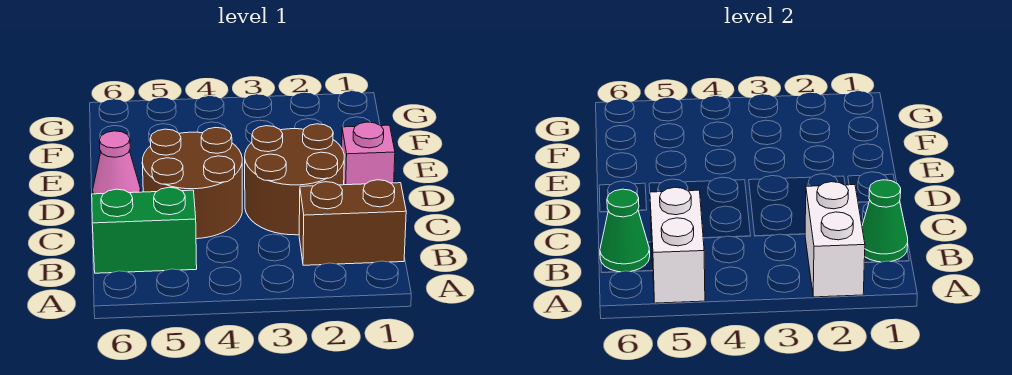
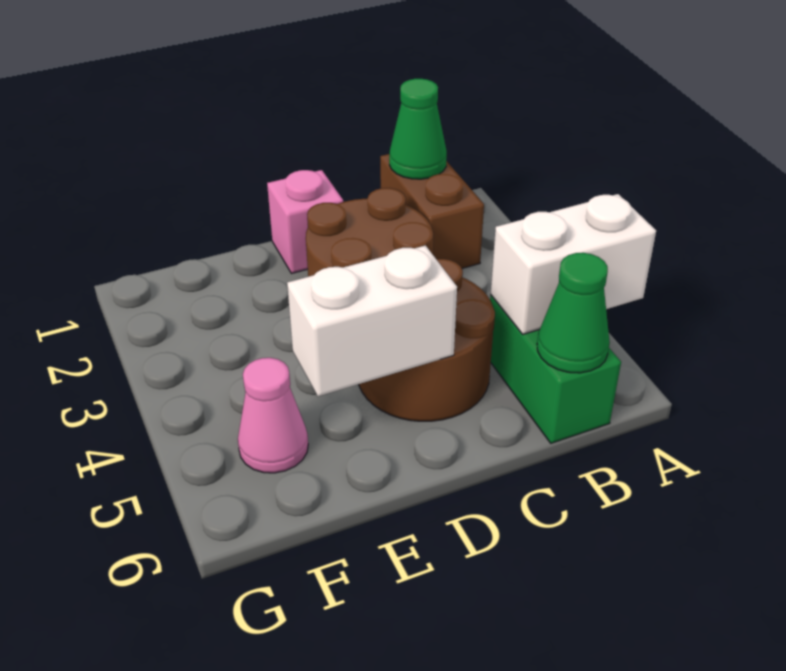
white brick A2:B2 level 2 -> white brick D5:E5 level 2
pink cone D6 level 1 -> pink cone F5 level 1

